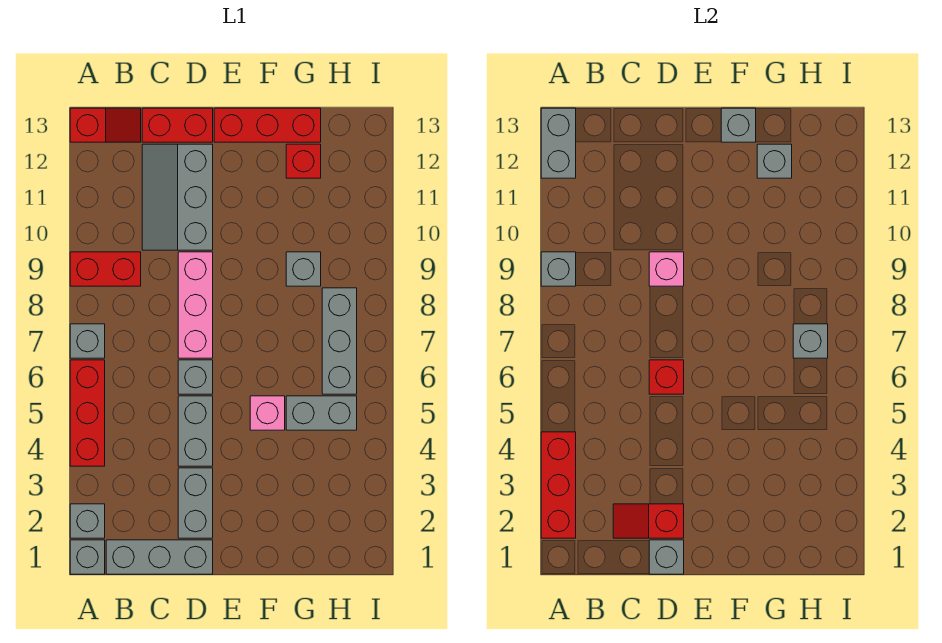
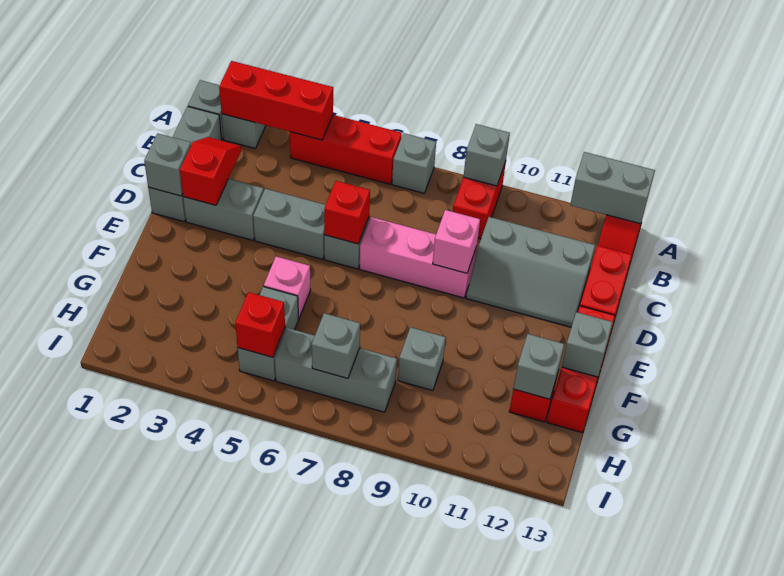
grey slope C10:D12 level 1 top D -> grey slope C10:D12 level 1 top C
none -> red brick H5 level 2

